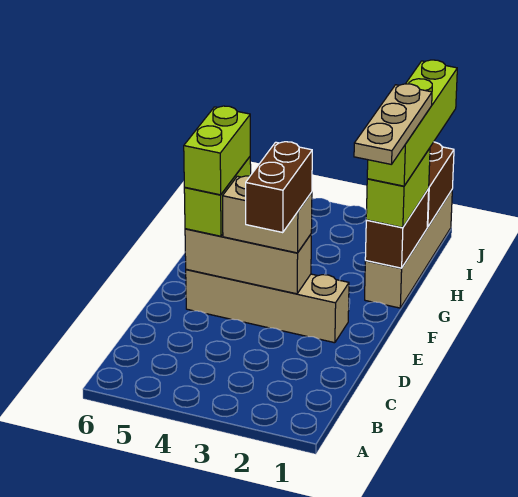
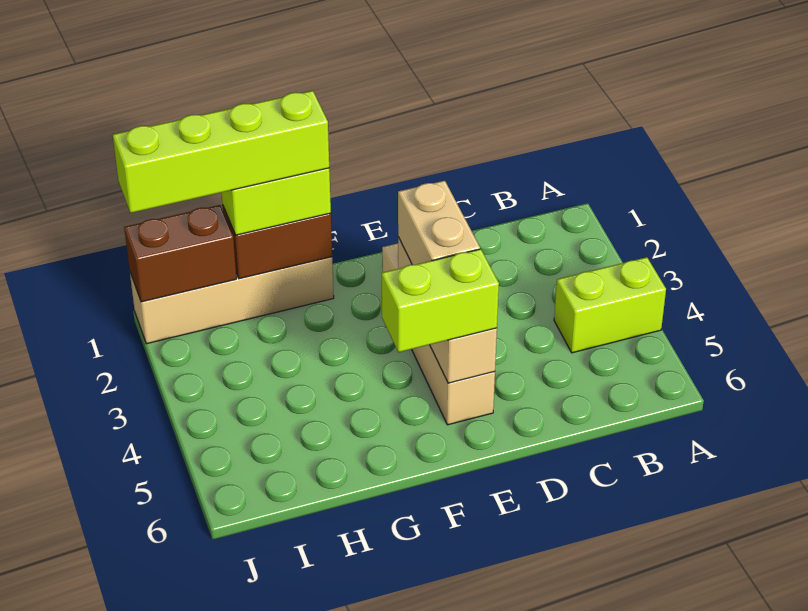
brown brick D3:E3 level 4 -> none
lime brick E5:F5 level 4 -> lime brick A4:B4 level 1
tan plate F1:H1 level 5 -> none

